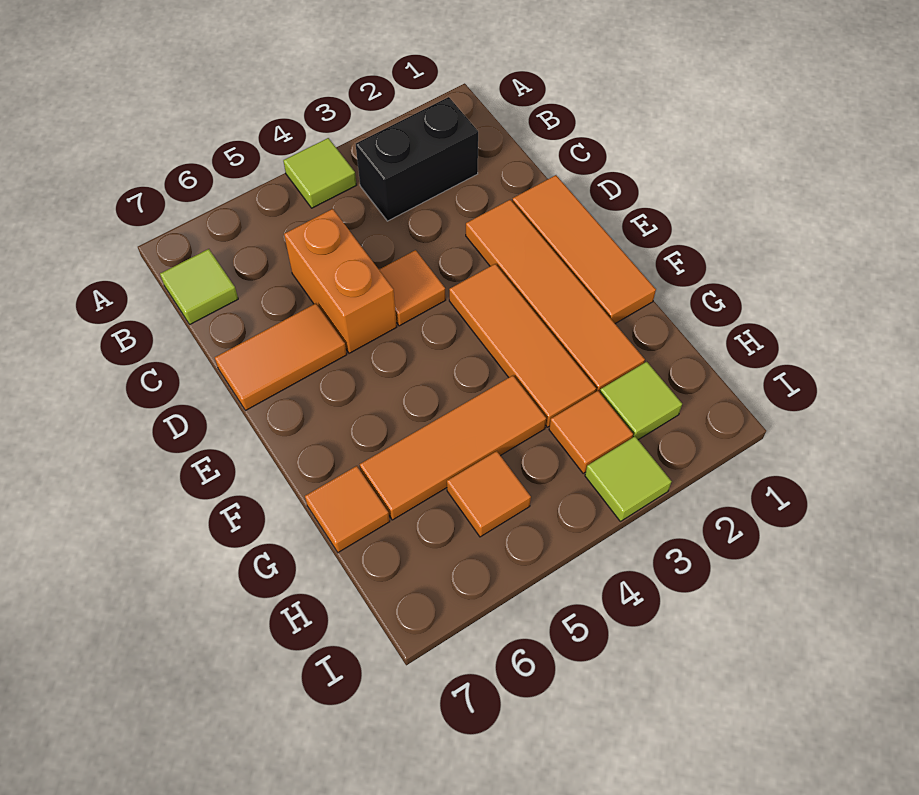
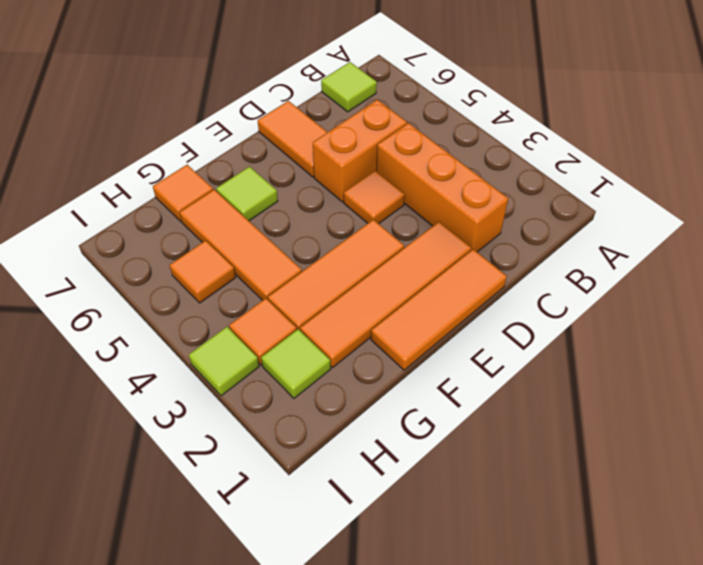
lime tile A4 level 1 -> lime tile F6 level 1
black brick B2:B3 level 1 -> none
none -> orange brick C2:C4 level 1

